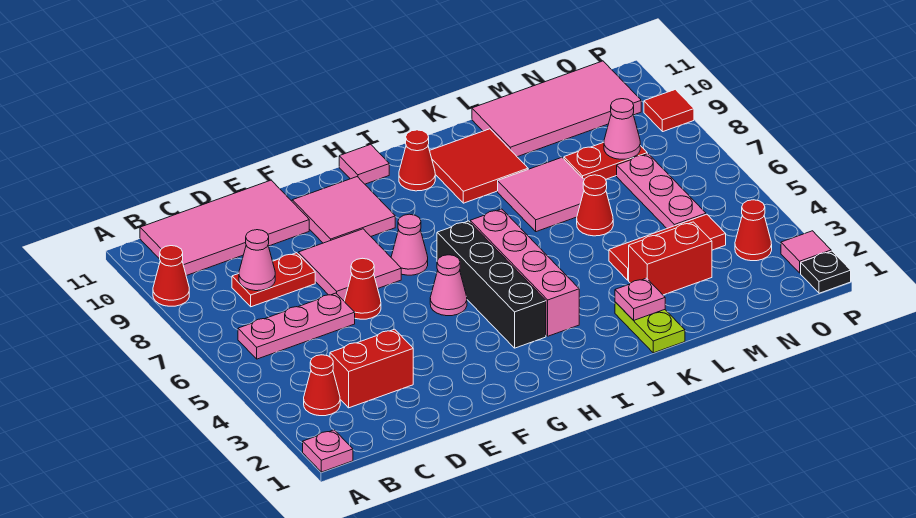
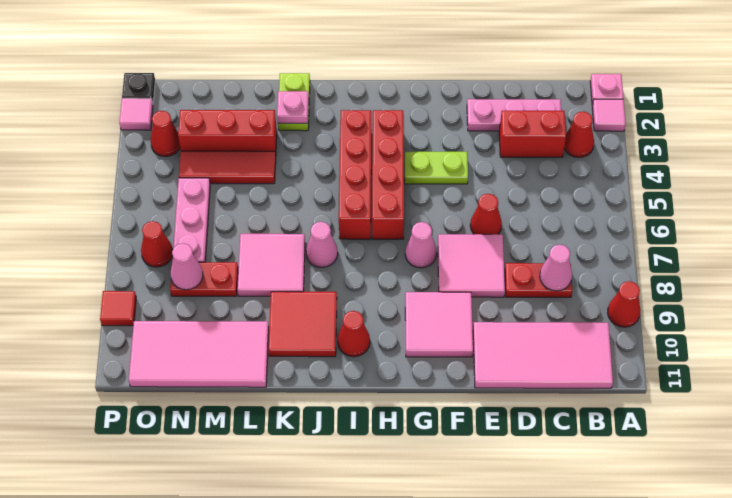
pink plate B6:D6 level 1 -> pink plate C2:E2 level 1
none -> lime plate F4:G4 level 1
pink cone G5 level 1 -> pink cone J7 level 1
black brick H3:H6 level 1 -> red brick H3:H6 level 1
pink tile H11 level 1 -> pink tile A2 level 1
pink brick I3:I6 level 1 -> red brick I3:I6 level 1
red brick L3:M3 level 1 -> red brick L3:N3 level 1
red cone L6 level 1 -> red cone O7 level 1

